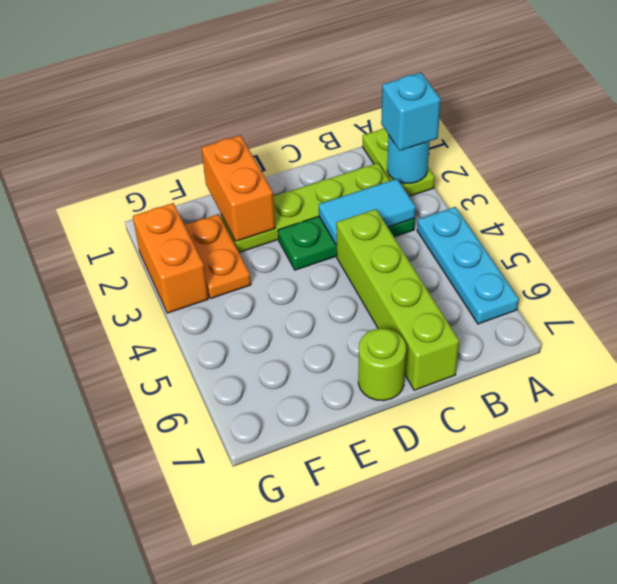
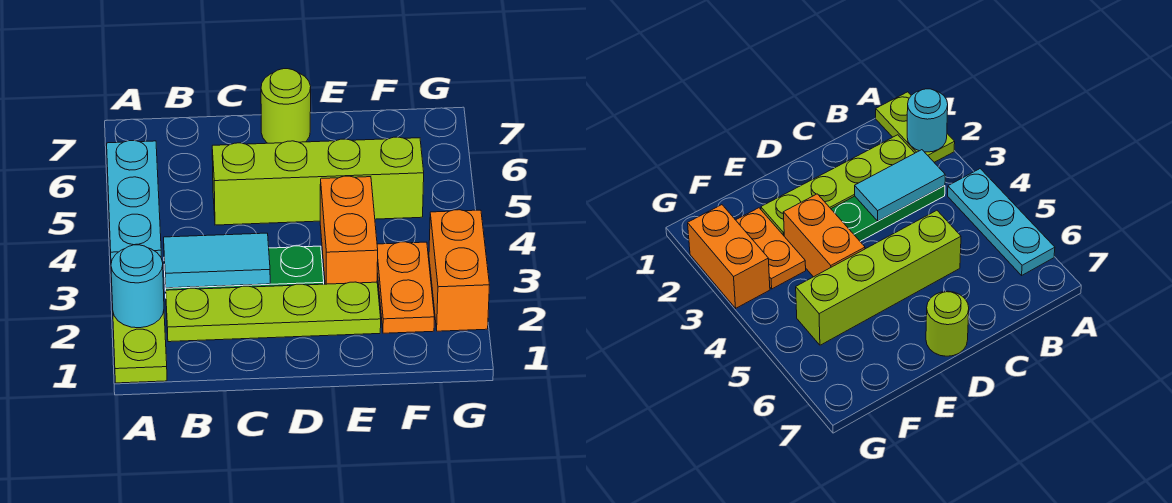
cyan brick A2 level 3 -> none
lime brick C4:C7 level 1 -> lime brick C5:F5 level 1
orange brick E1:E2 level 2 -> orange brick E3:E4 level 1

